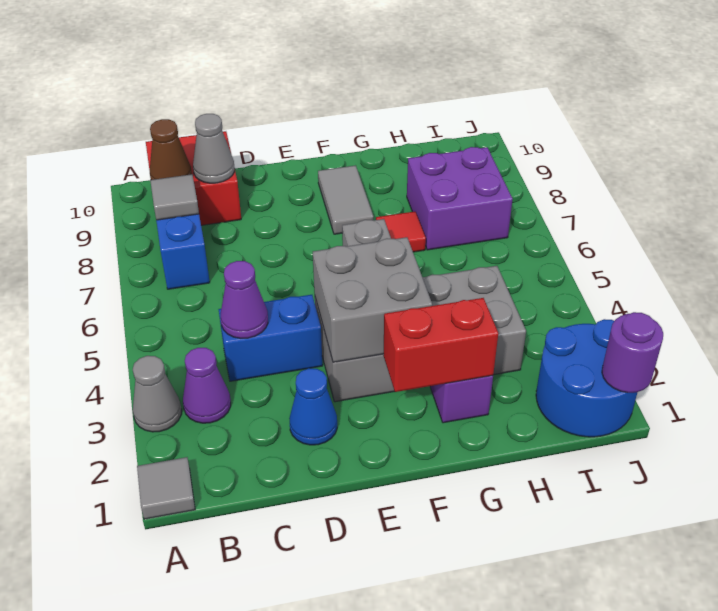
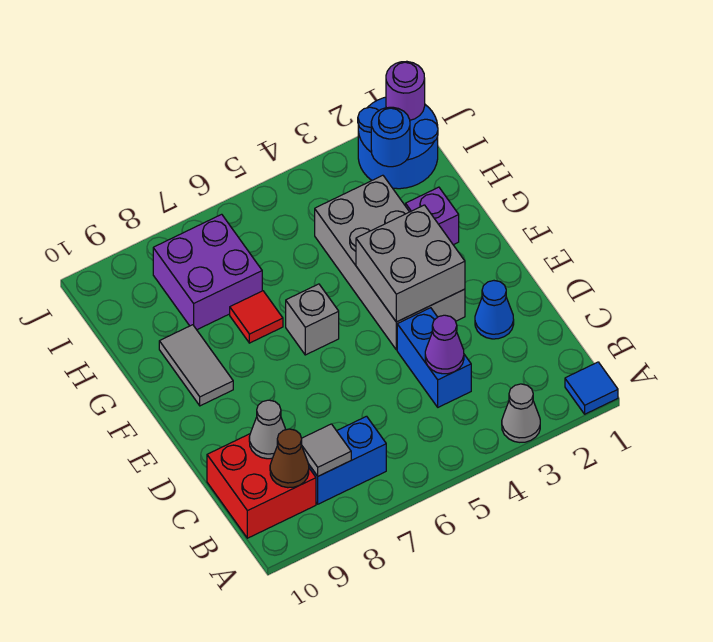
grey tile A1 level 1 -> blue tile A1 level 1
purple cone B3 level 1 -> none
red brick F2:G2 level 2 -> none
grey tile F8:F9 level 1 -> grey tile F9:G9 level 1
none -> blue round brick I2 level 2

